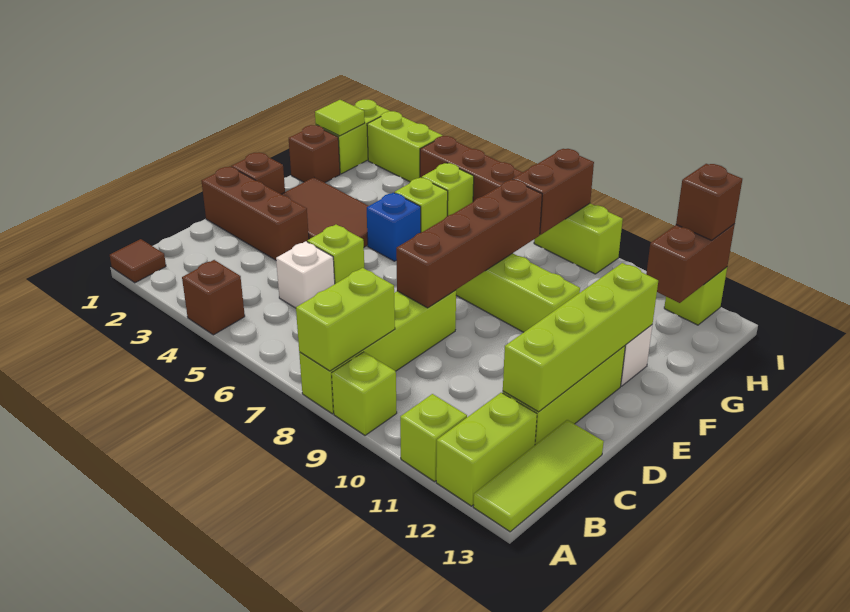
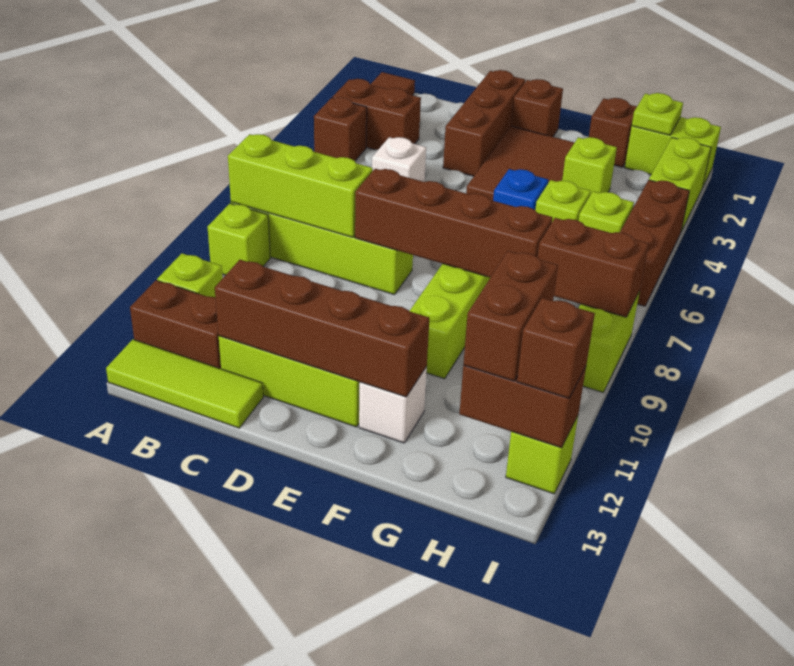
none -> brown brick A3:B3 level 1
lime brick A8:B8 level 2 -> lime brick A8:C8 level 2
lime brick A12:B12 level 1 -> brown brick A12:B12 level 1
lime brick C12:F12 level 2 -> brown brick C12:F12 level 2
lime brick D5 level 1 -> lime brick G3 level 1
lime tile H1 level 2 -> lime plate H1 level 2
none -> brown brick H11:H12 level 3

